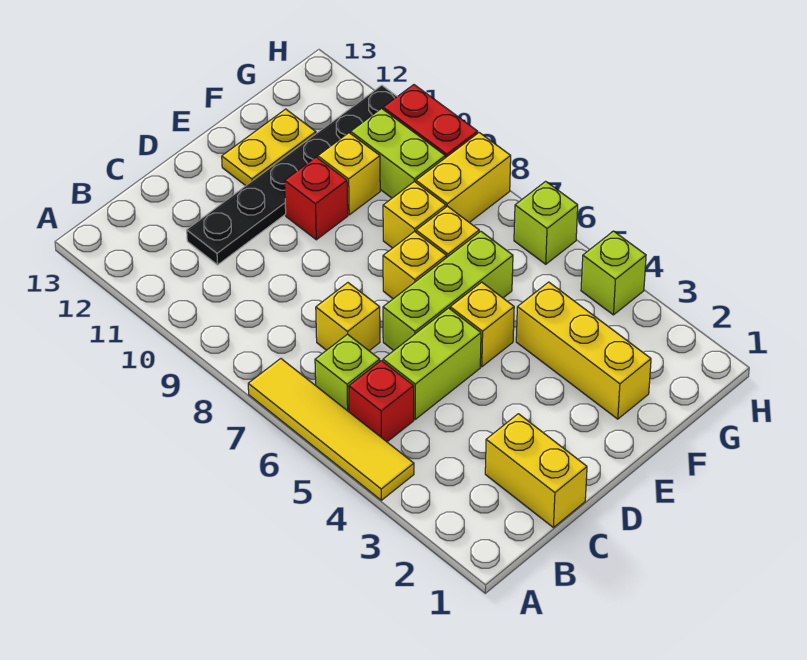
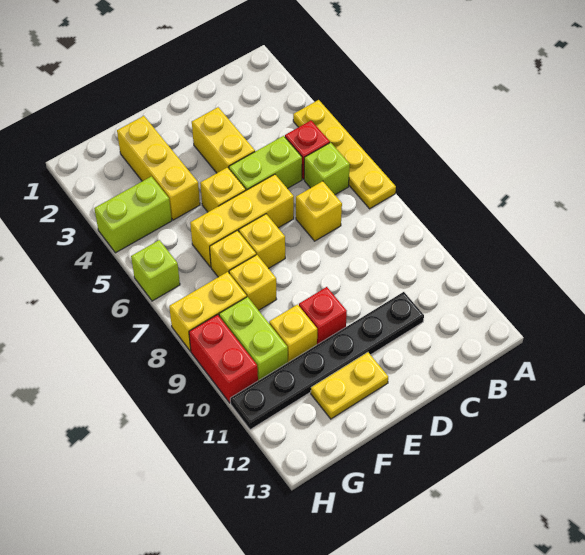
yellow tile A4:A7 level 1 -> yellow plate A4:A7 level 1
yellow brick C1:C2 level 1 -> yellow brick D3:D4 level 1
lime brick D6:F6 level 1 -> yellow brick D6:F6 level 1
lime brick H4 level 1 -> lime brick G4:H4 level 1

